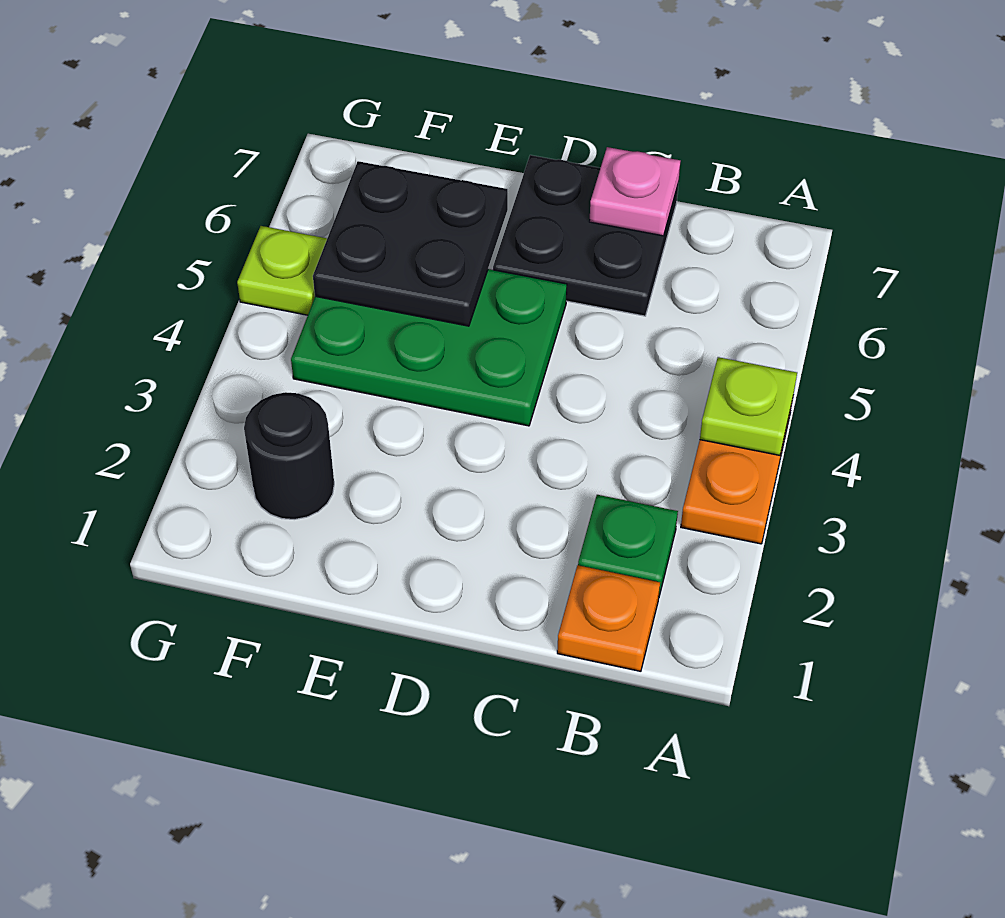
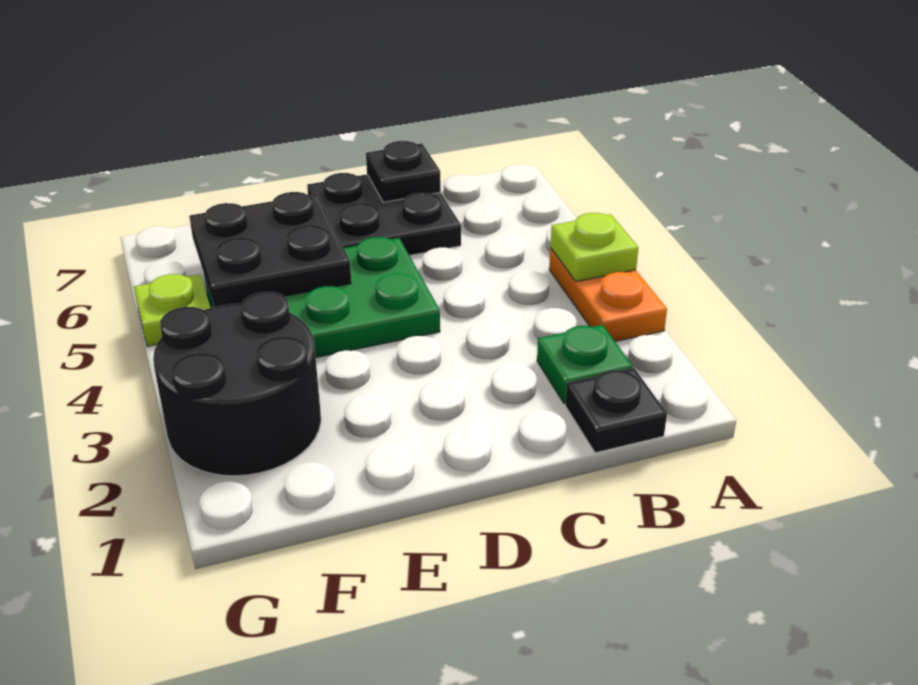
orange plate B1 level 1 -> black plate B1 level 1
pink plate C7 level 2 -> black plate C7 level 2
black round brick F2 level 1 -> black round brick F2:G3 level 1

